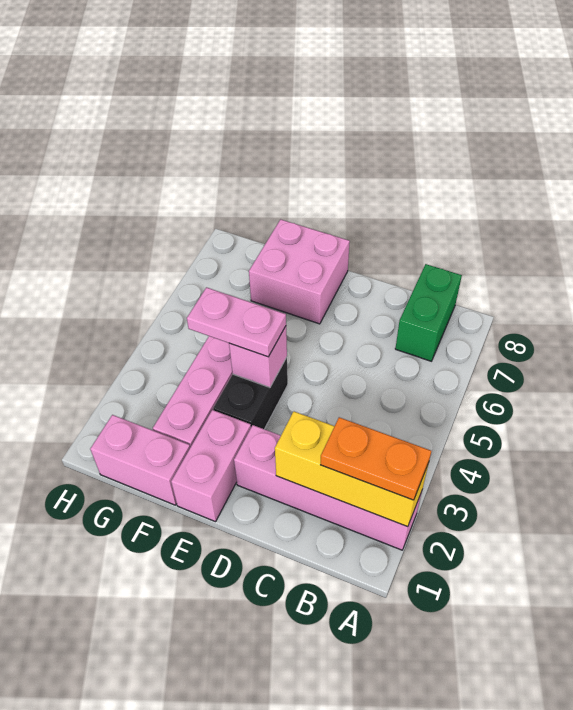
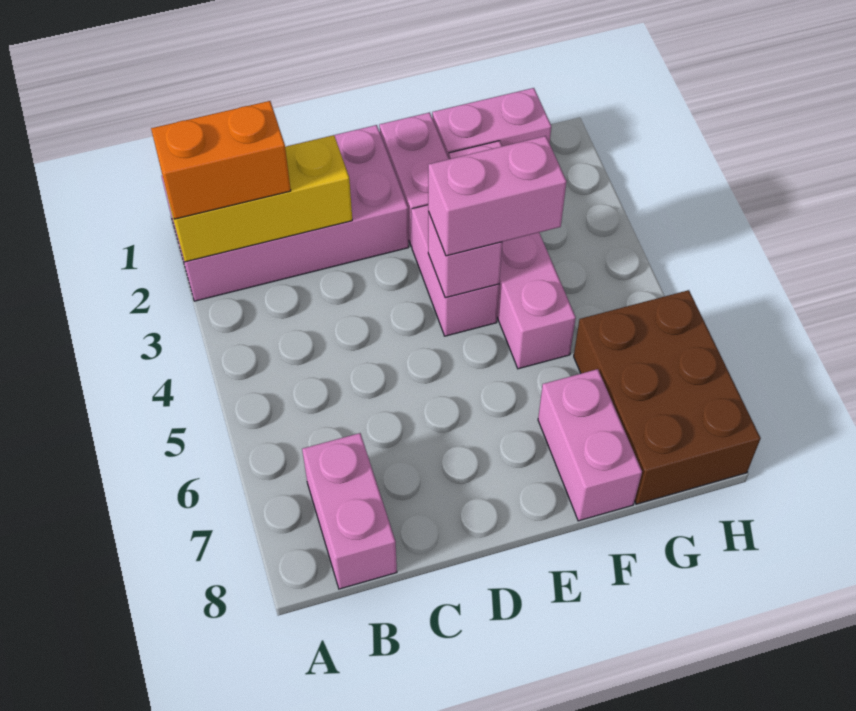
pink brick A2:D2 level 1 -> pink brick A1:D2 level 1
orange plate A2:B2 level 3 -> orange brick A2:B2 level 3
green brick B7:B8 level 1 -> pink brick B7:B8 level 1
black brick E3:E4 level 1 -> pink brick E3:E4 level 1
pink plate E4:F4 level 3 -> pink brick E4:F4 level 3
pink brick E7:F8 level 1 -> pink brick F7:F8 level 1
none -> brown brick G6:H8 level 1

